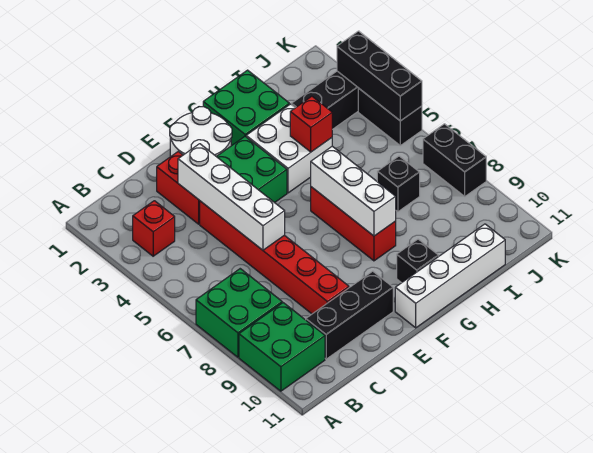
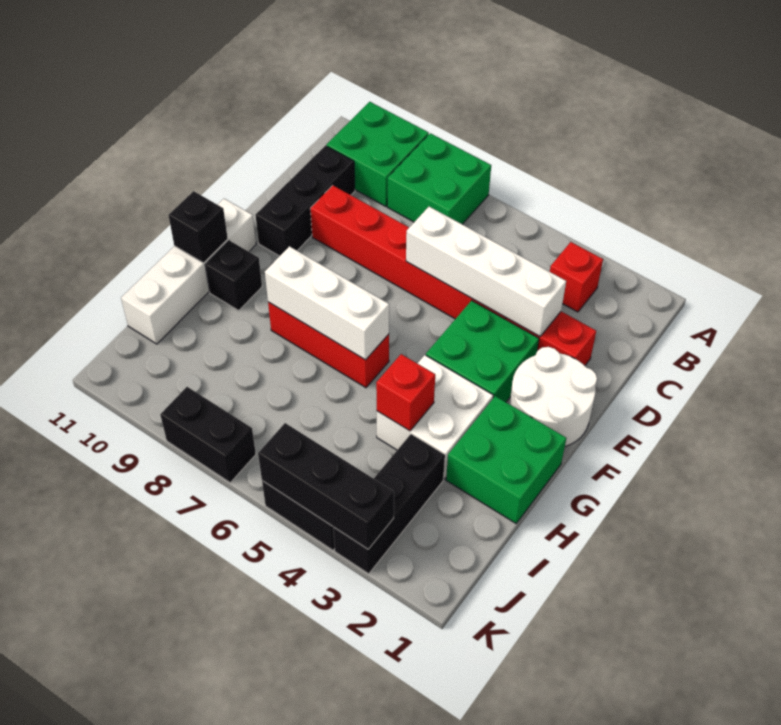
black brick I7 level 1 -> black brick G11 level 2

